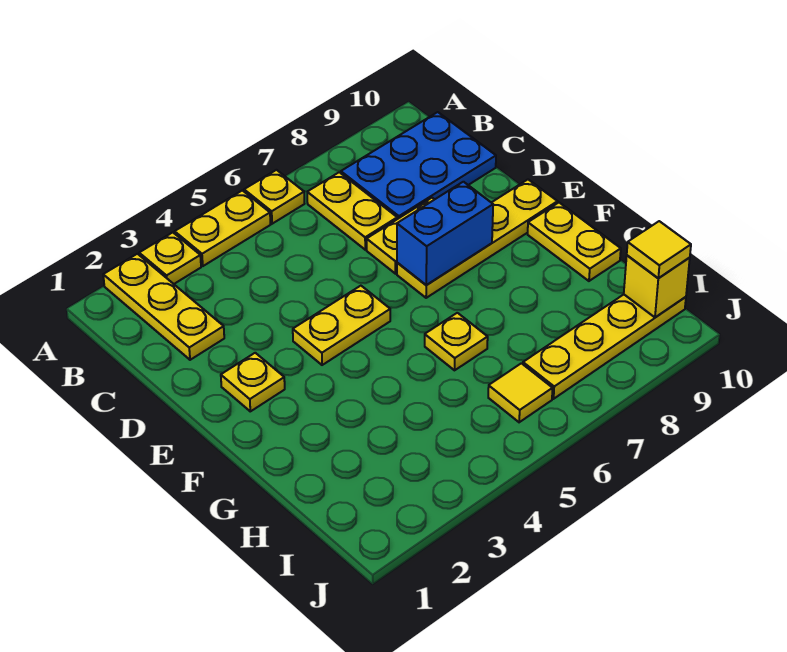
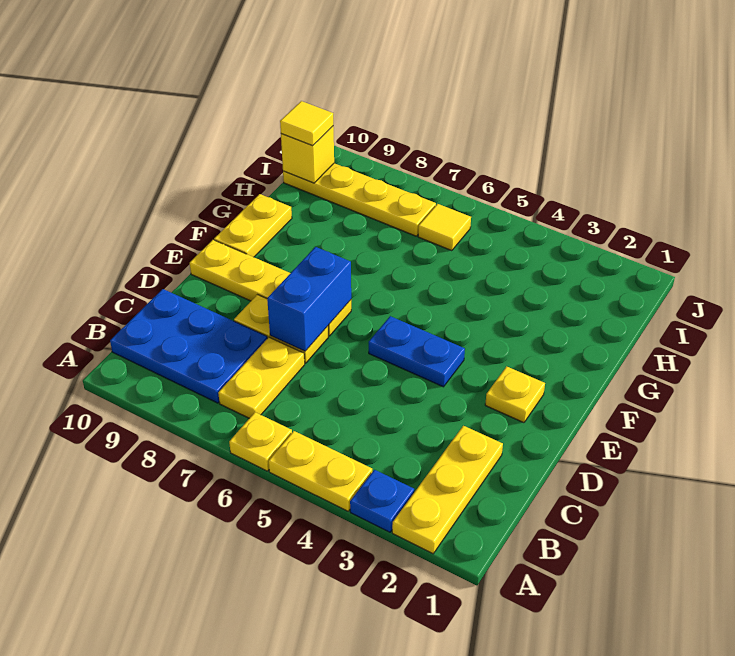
yellow plate A3 level 1 -> blue plate A3 level 1
yellow plate E4:E5 level 1 -> blue plate E4:E5 level 1
blue brick E7:E8 level 2 -> blue brick D7:E7 level 2
yellow plate G6 level 1 -> none

